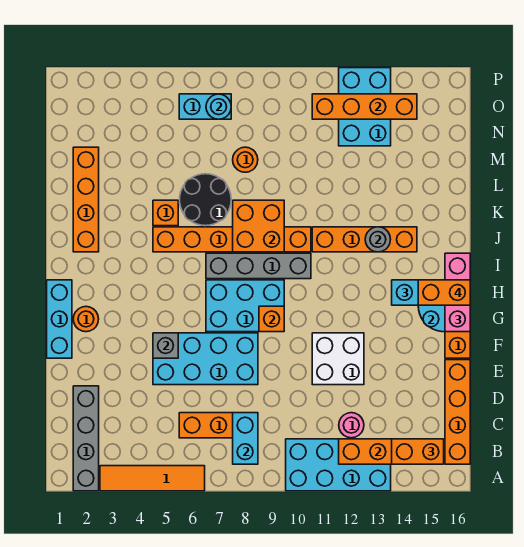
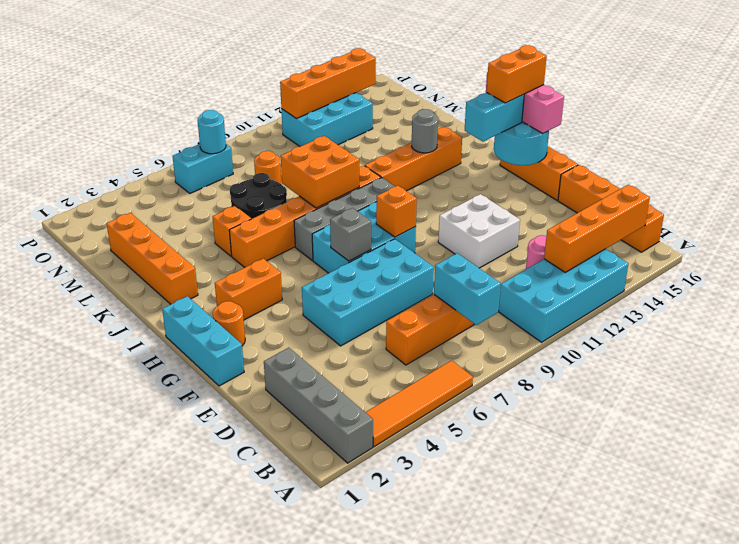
orange brick B14:B15 level 3 -> orange brick H3:H4 level 1
grey brick F5 level 2 -> grey brick G7 level 2
cyan brick N12:P13 level 1 -> cyan brick N11:O13 level 1

